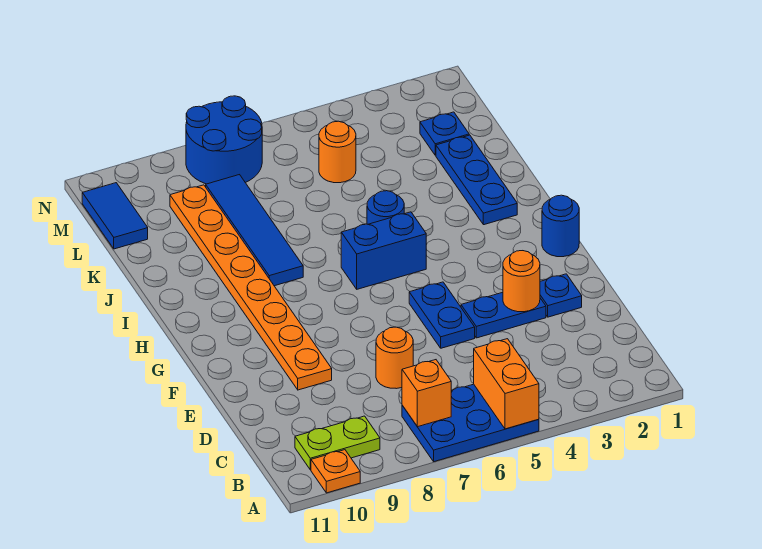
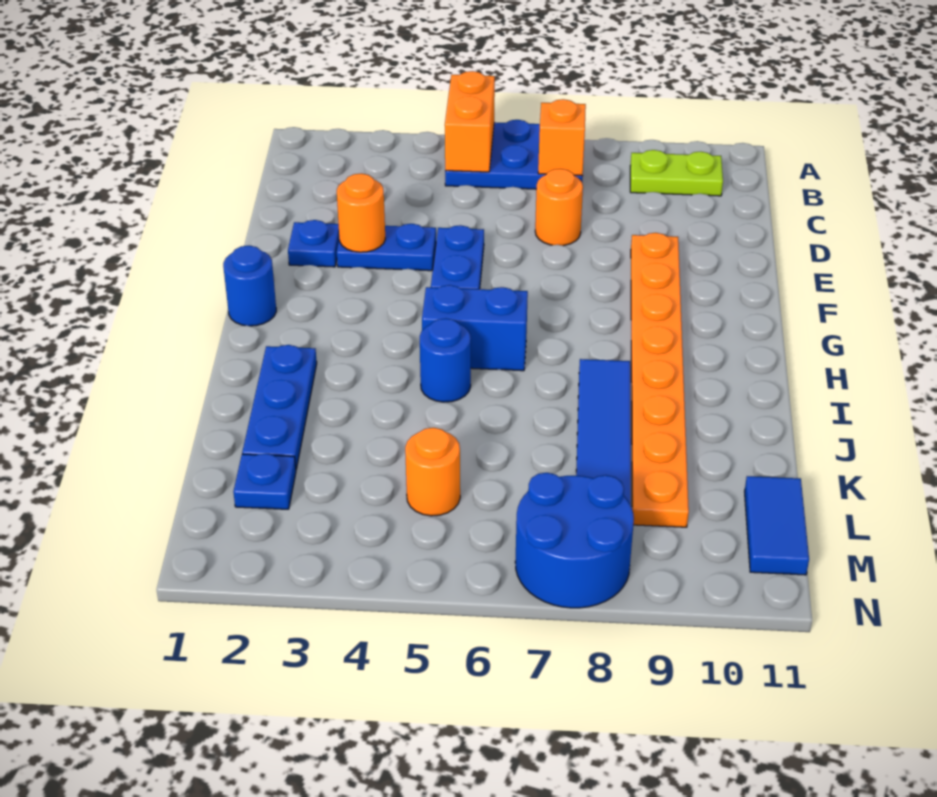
orange plate A10 level 1 -> none

